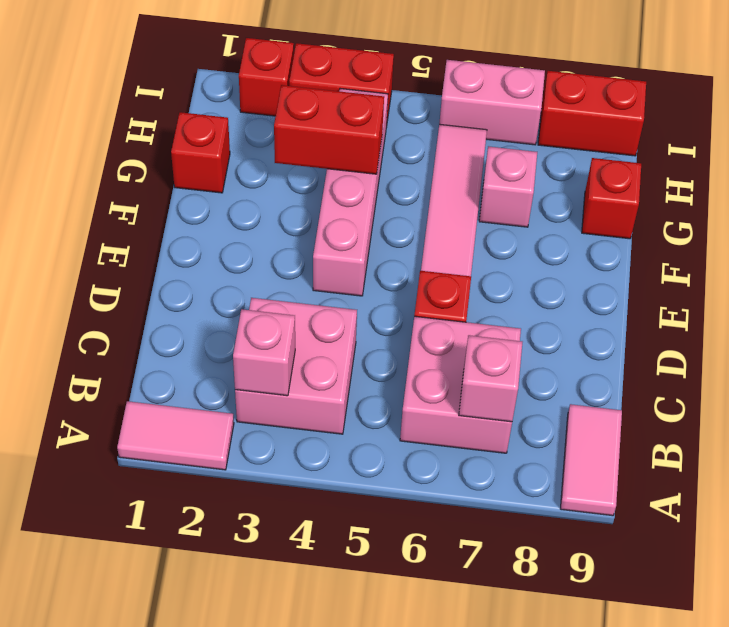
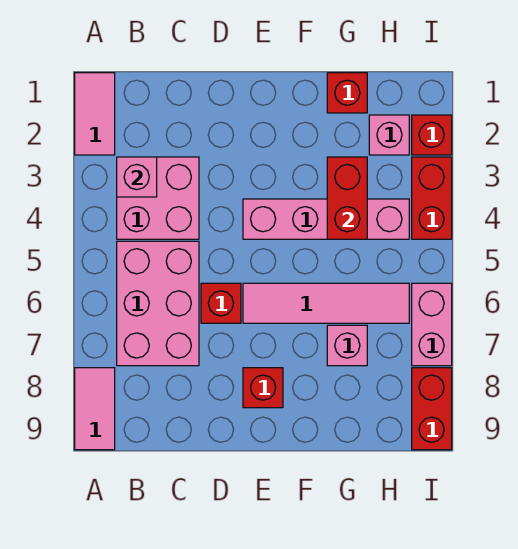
pink tile A9:B9 level 1 -> pink tile A8:A9 level 1
pink brick B6:C7 level 1 -> pink brick B5:C7 level 1
pink brick B7 level 2 -> pink brick H2 level 1
red brick G9 level 1 -> red brick E8 level 1

